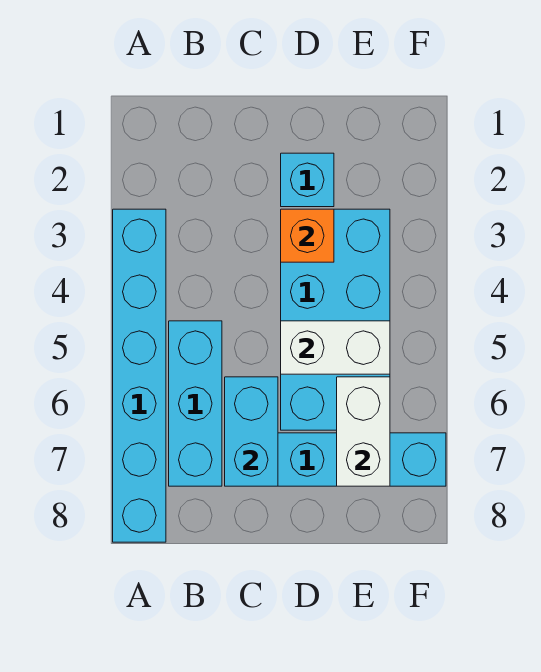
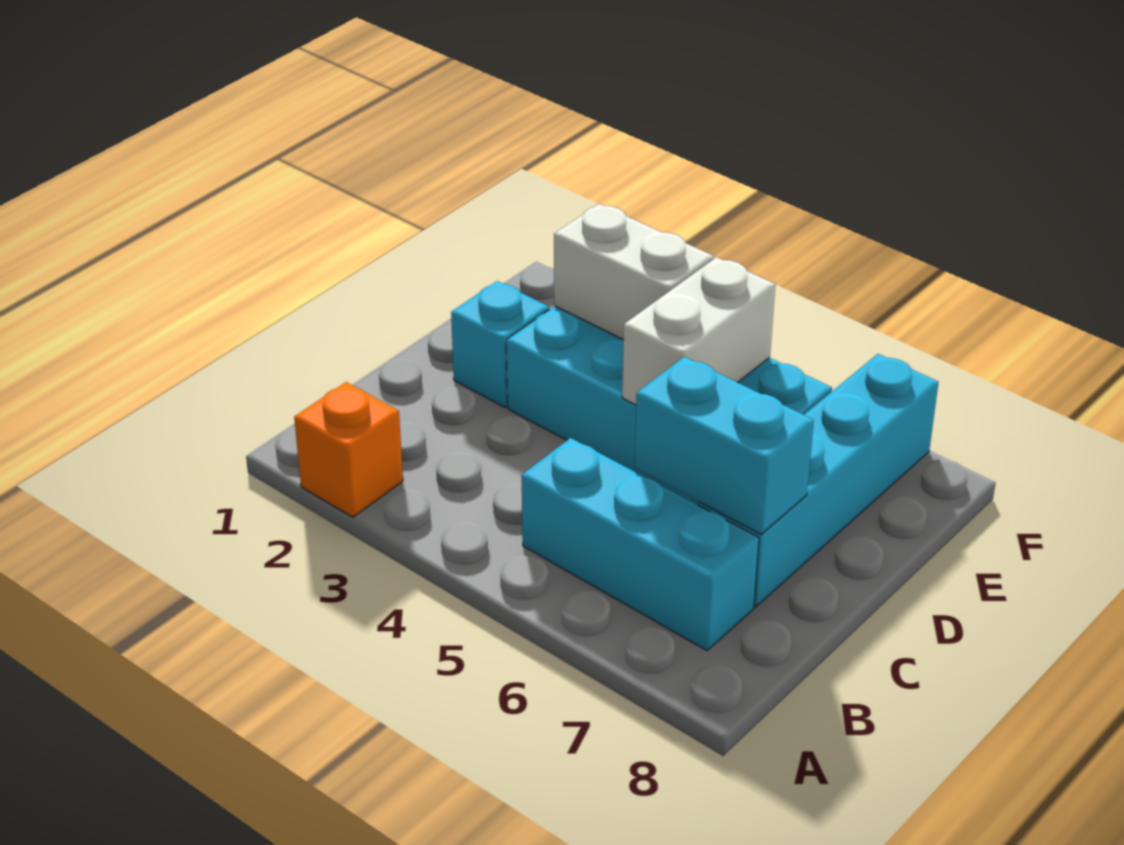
cyan brick A3:A8 level 1 -> none
orange brick D3 level 2 -> orange brick A2 level 1
white brick E6:E7 level 2 -> white brick E3:E4 level 2

